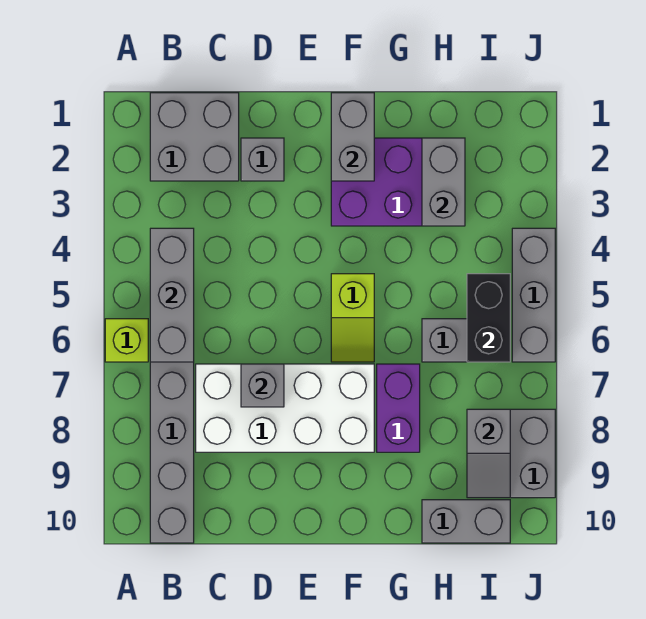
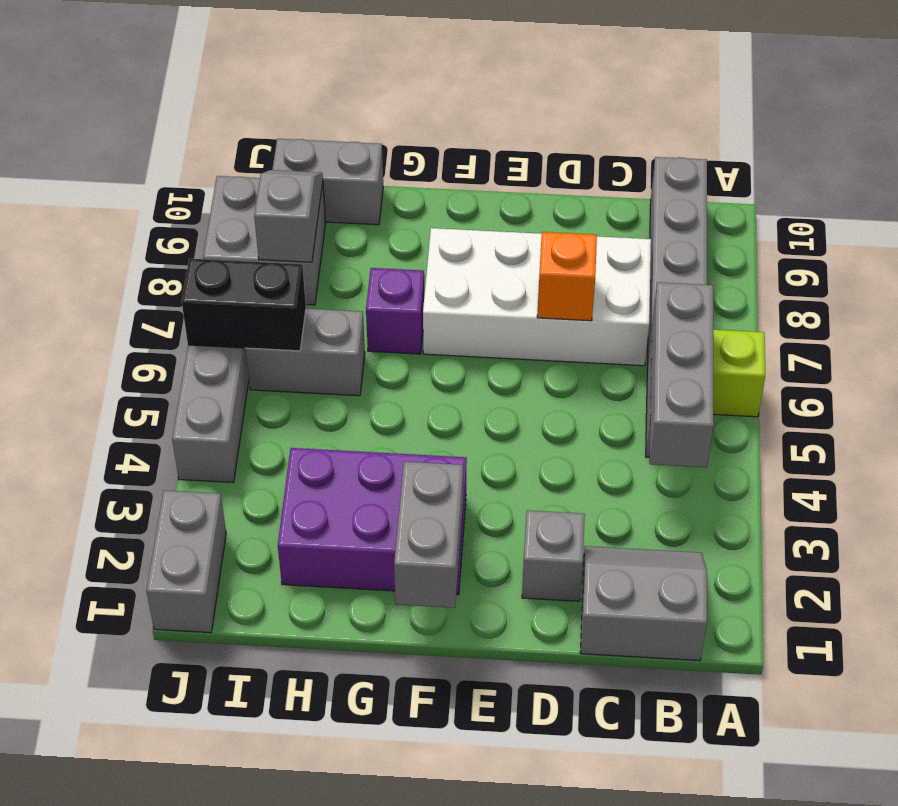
grey brick B1:C2 level 1 -> grey slope B1:C2 level 1 top 1
grey brick D7 level 2 -> orange brick D7 level 2
lime slope F5:F6 level 1 top 5 -> none
purple brick G7:G8 level 1 -> purple brick G7 level 1
grey brick H2:H3 level 2 -> grey brick J1:J2 level 1
black brick I5:I6 level 2 -> black brick I6:J6 level 2

